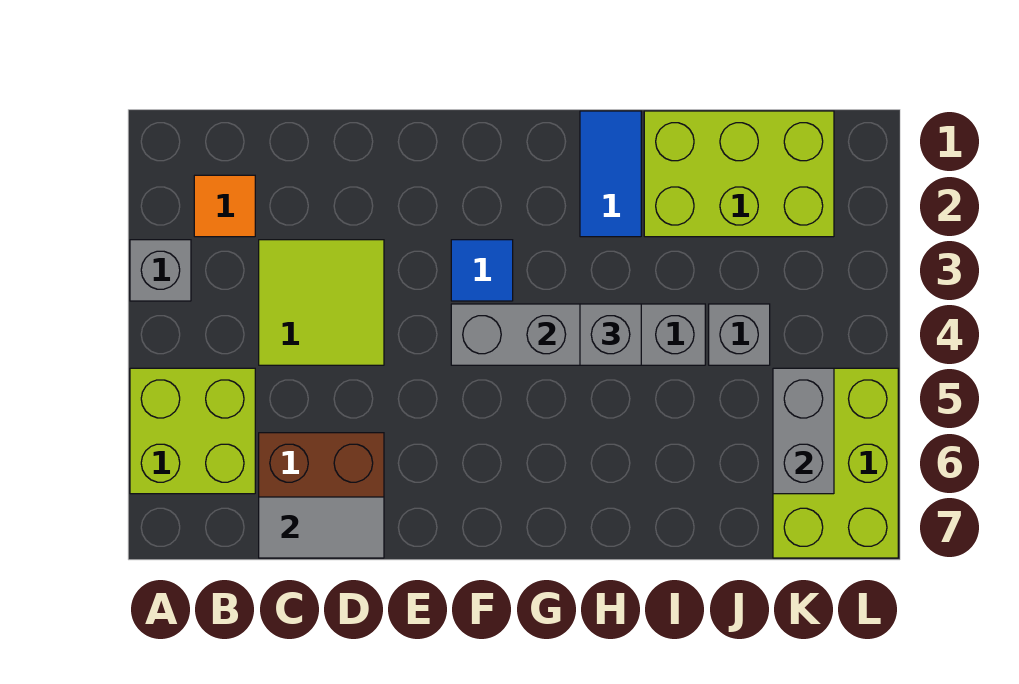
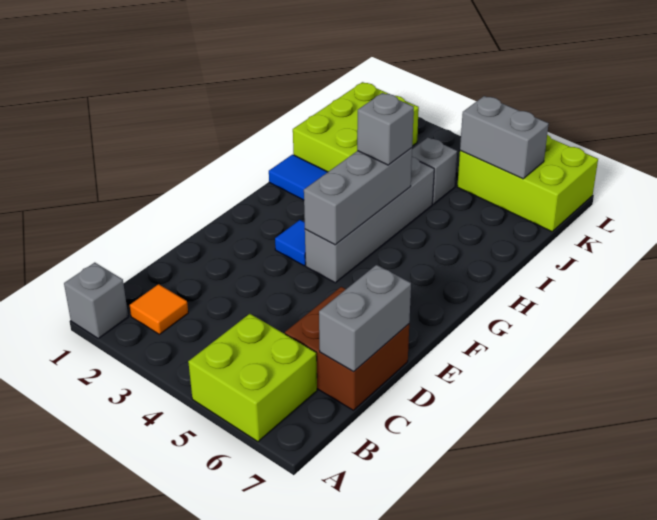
grey brick A3 level 1 -> grey brick A1 level 1
lime tile C3:D4 level 1 -> none
grey tile C7:D7 level 2 -> grey brick C7:D7 level 2

